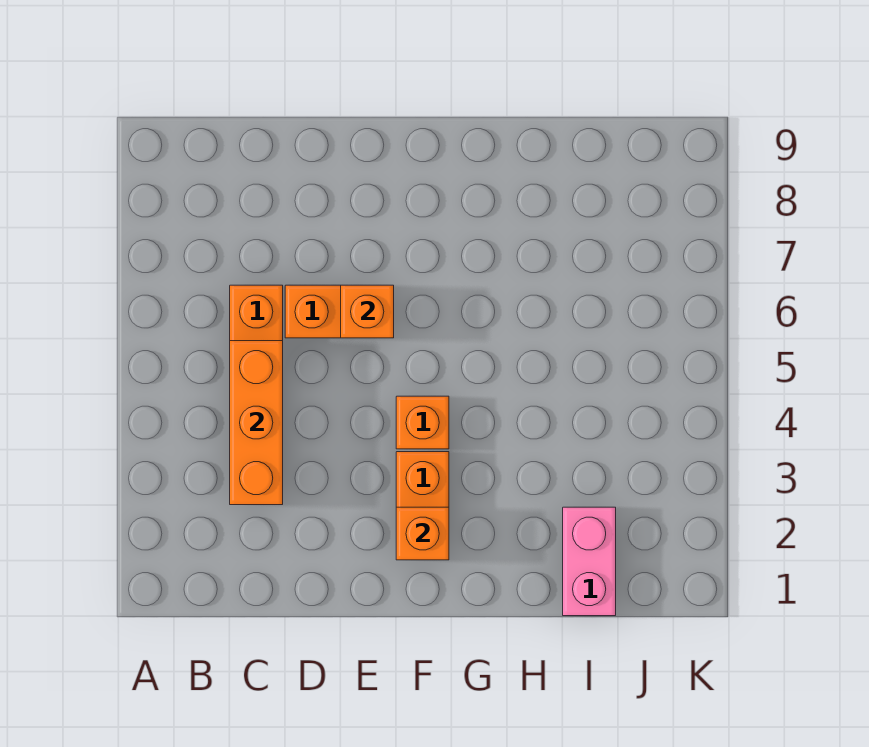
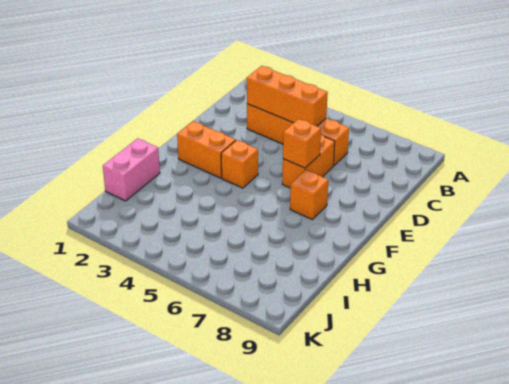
orange brick F2 level 2 -> orange brick F7 level 1
pink brick I1:I2 level 1 -> pink brick H1:I1 level 1

